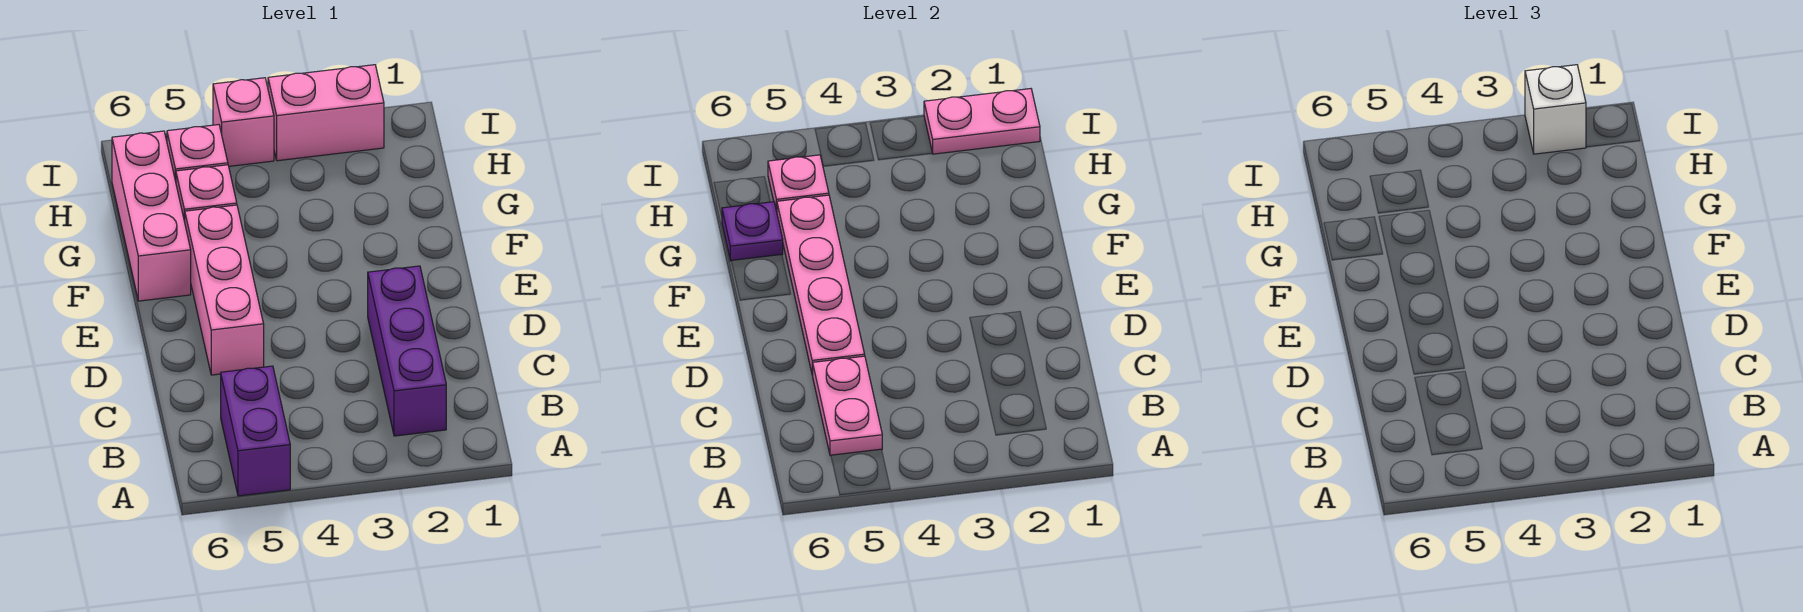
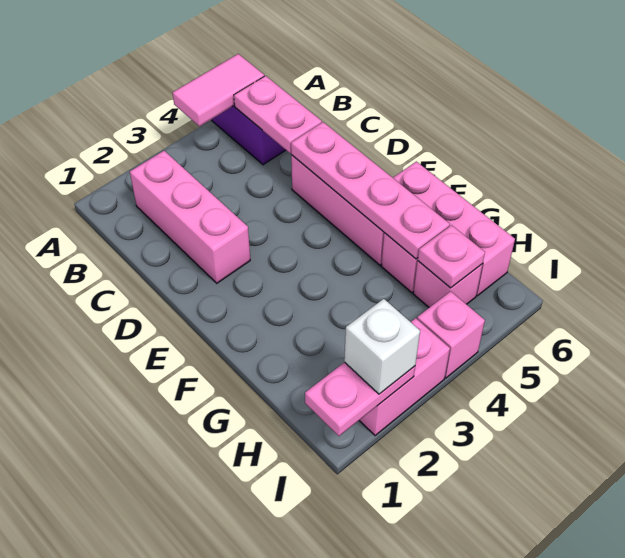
none -> pink tile A4:A5 level 2
purple brick B2:D2 level 1 -> pink brick B2:D2 level 1
purple plate G6 level 2 -> none

